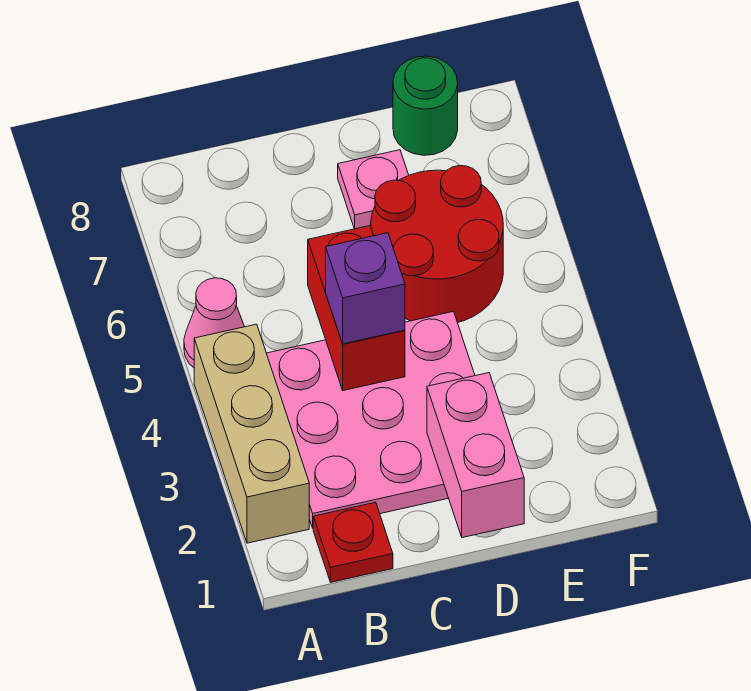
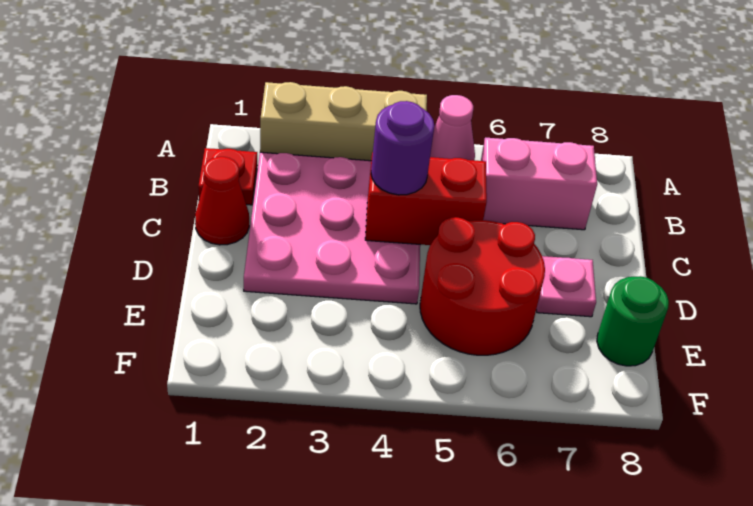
none -> red cone C1 level 1
purple brick C4 level 3 -> purple round brick C4 level 3
pink brick D1:D2 level 2 -> pink brick B6:B7 level 1

